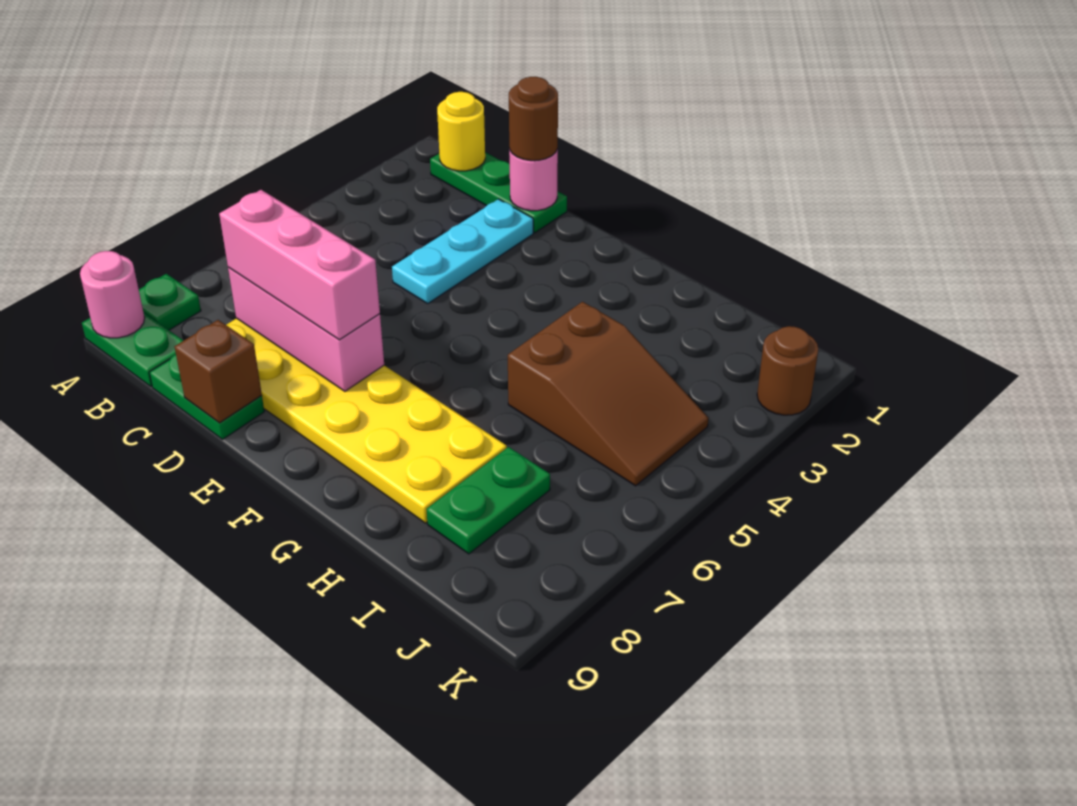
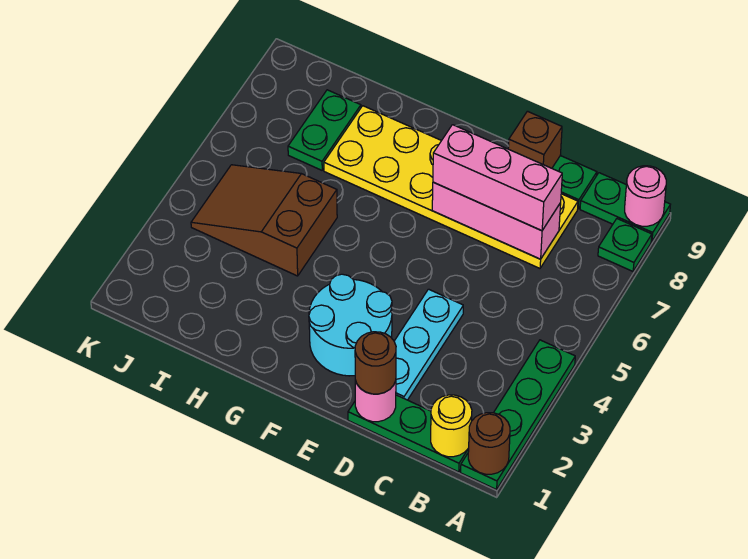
none -> green plate A1:A4 level 1
none -> cyan round brick E2:F3 level 1
brown round brick K2 level 1 -> brown round brick A1 level 2

